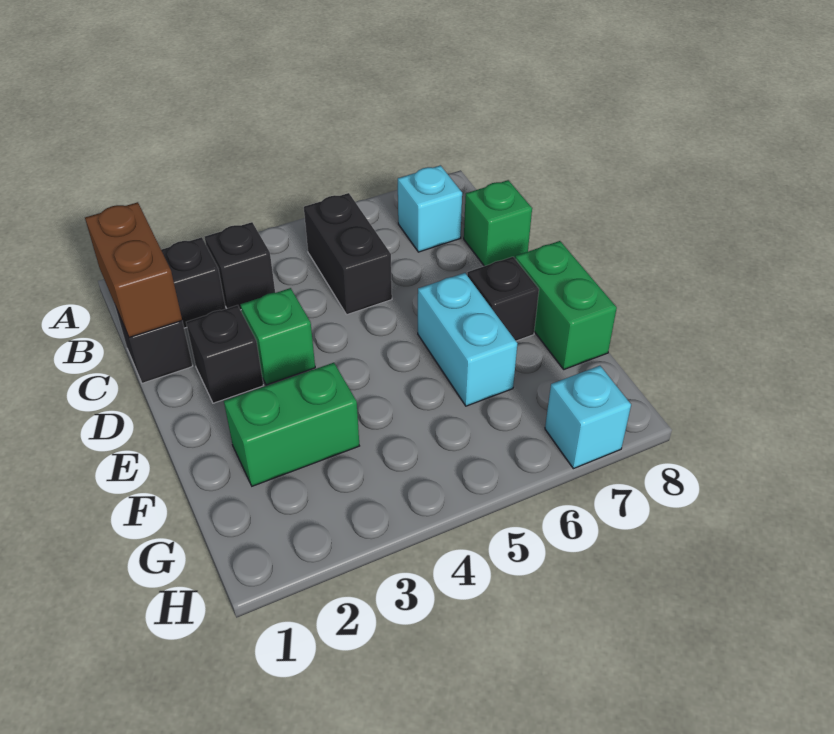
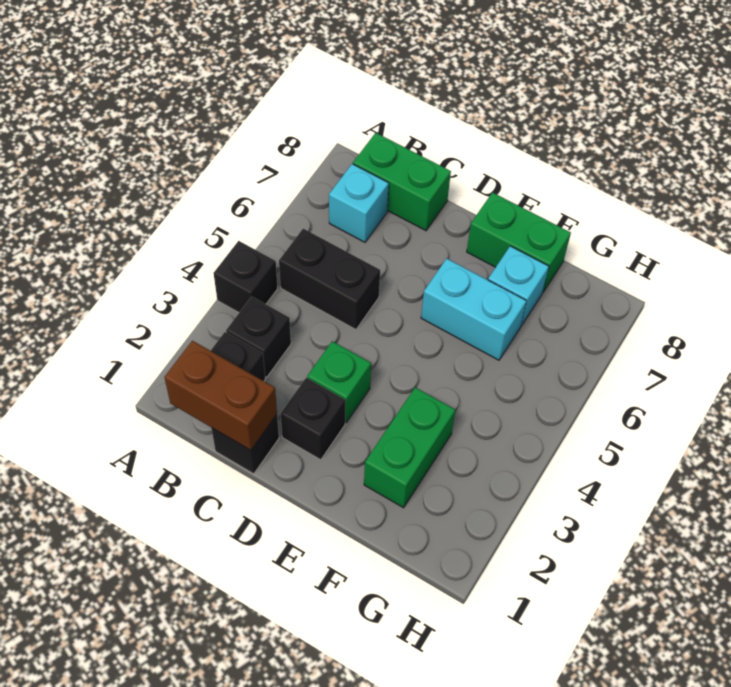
green brick C8 level 1 -> green brick B8:C8 level 1
black brick E7 level 1 -> black brick A4 level 1
cyan brick H7 level 1 -> cyan brick F7 level 1

